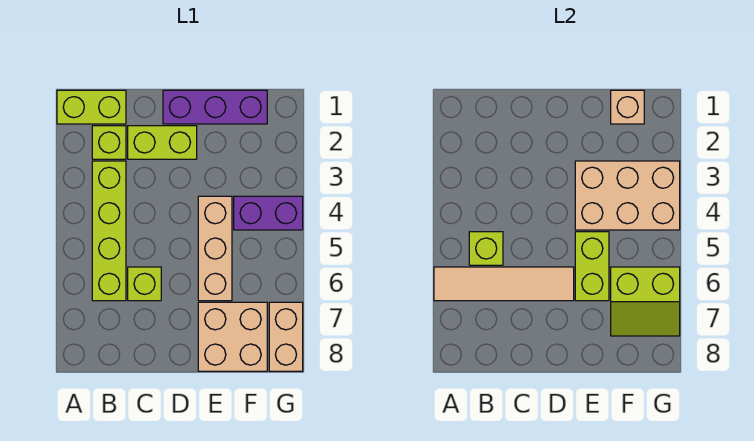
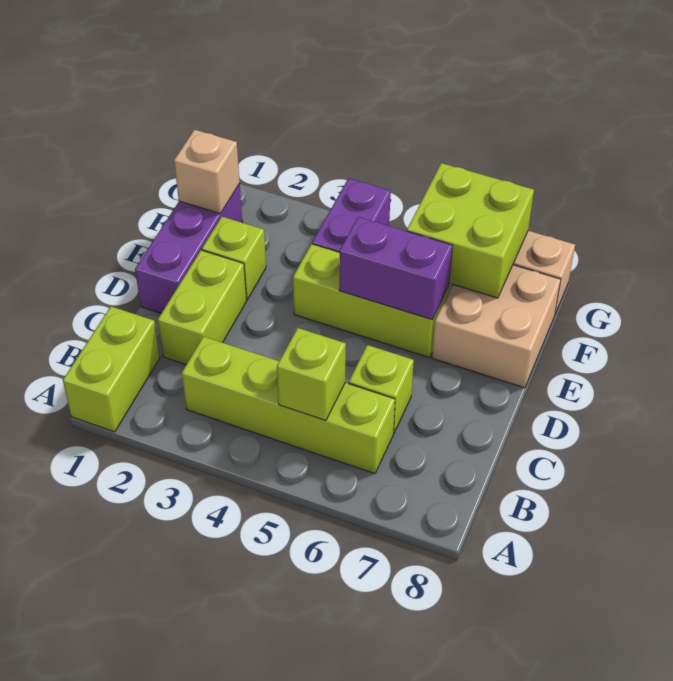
tan tile A6:D6 level 2 -> none
lime brick B2 level 1 -> lime brick E2 level 1
tan brick E3:G4 level 2 -> none
tan brick E4:E6 level 1 -> lime brick E4:E6 level 1
lime brick E5:E6 level 2 -> purple brick E5:E6 level 2
lime slope F6:G7 level 2 top 6 -> lime brick F6:G7 level 2

